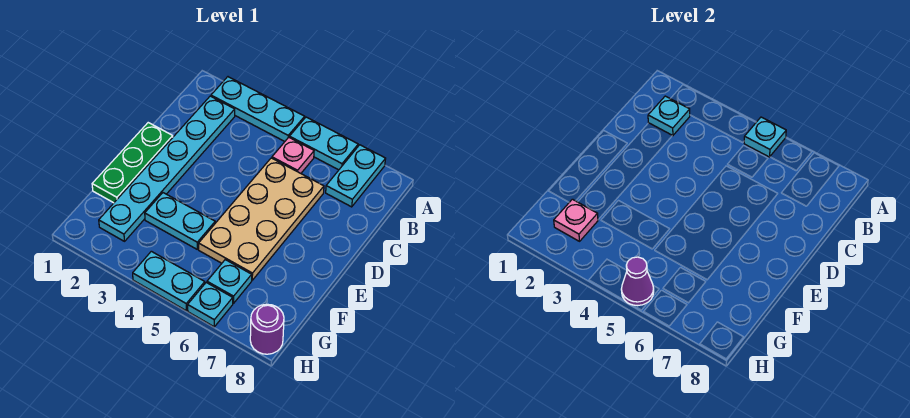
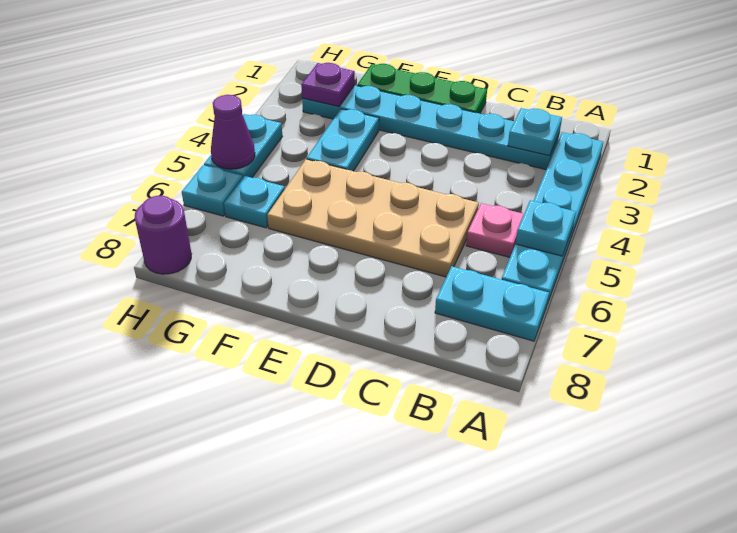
pink plate G2 level 2 -> purple plate G2 level 2

